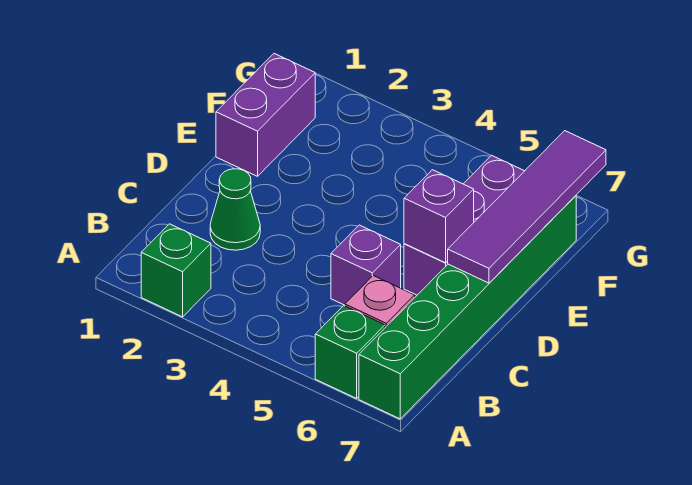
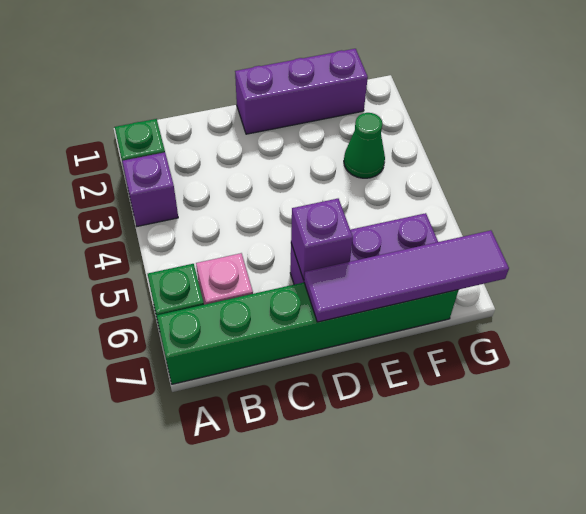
green cone C2 level 1 -> green cone F3 level 1
purple brick C5 level 1 -> purple brick A3 level 1
purple brick E1:F1 level 1 -> purple brick D1:F1 level 1

